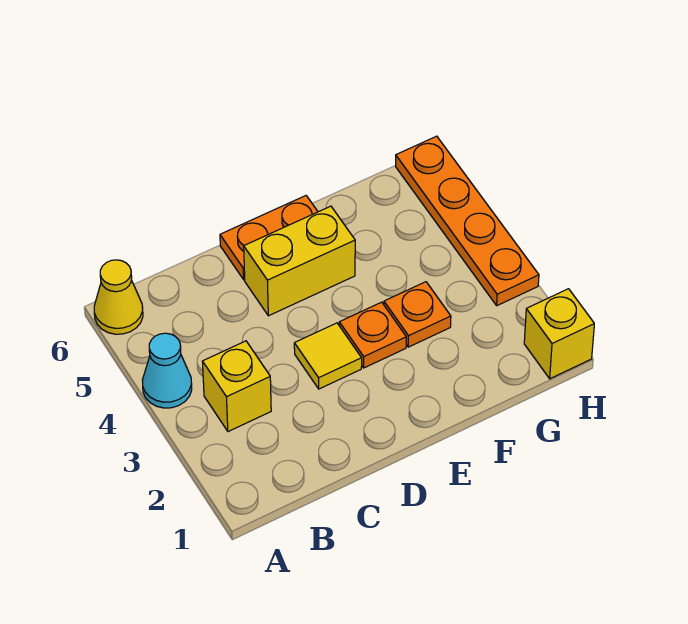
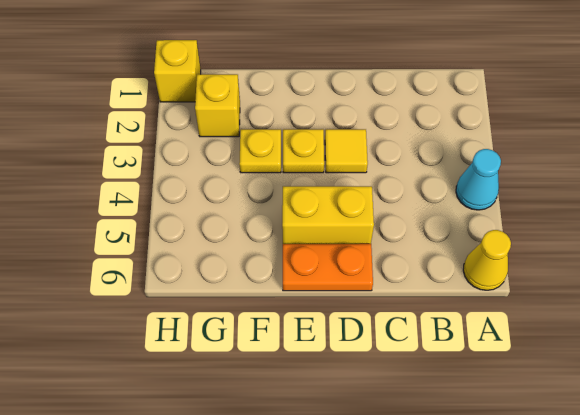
yellow brick B3 level 1 -> yellow brick G2 level 1
orange plate E3 level 1 -> yellow plate E3 level 1
orange plate F3 level 1 -> yellow plate F3 level 1
orange plate H3:H6 level 1 -> none

